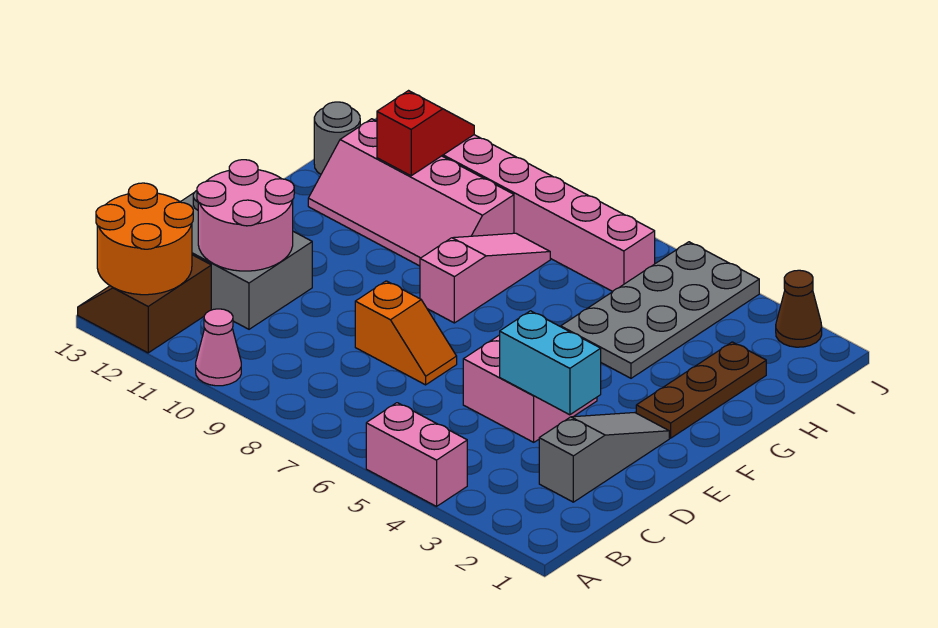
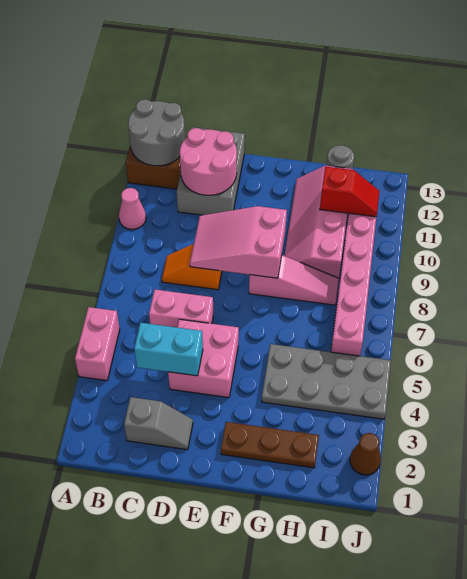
orange round brick A12:B13 level 2 -> grey round brick A12:B13 level 2
grey slope C2:E2 level 1 top C -> grey slope C2:D2 level 1 top C
none -> pink brick C6:D6 level 1
cyan brick D3:D4 level 2 -> cyan brick C4:D4 level 2
orange slope D7:D8 level 1 top 8 -> orange slope C8:D8 level 1 top D
none -> pink slope D8:F9 level 2 top F

